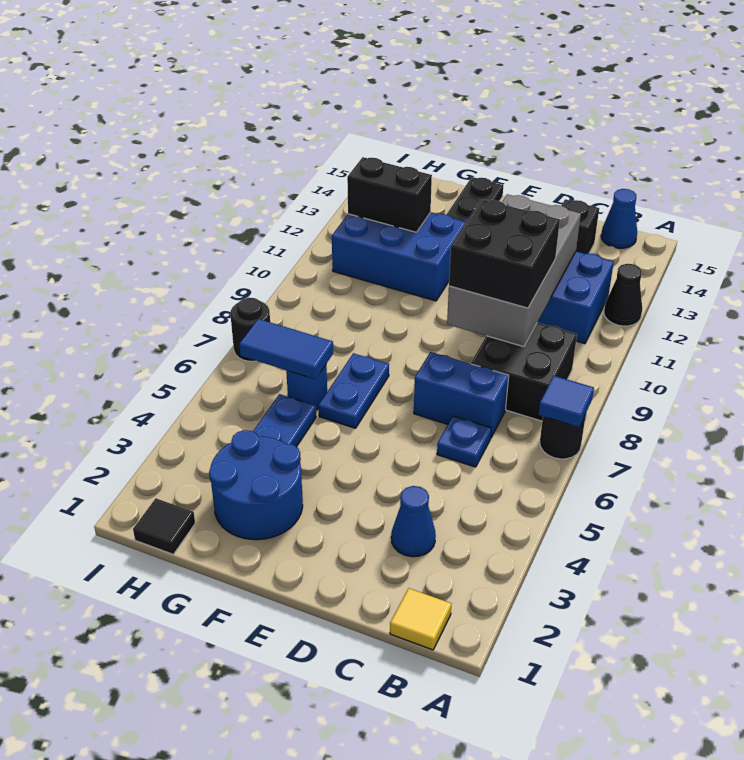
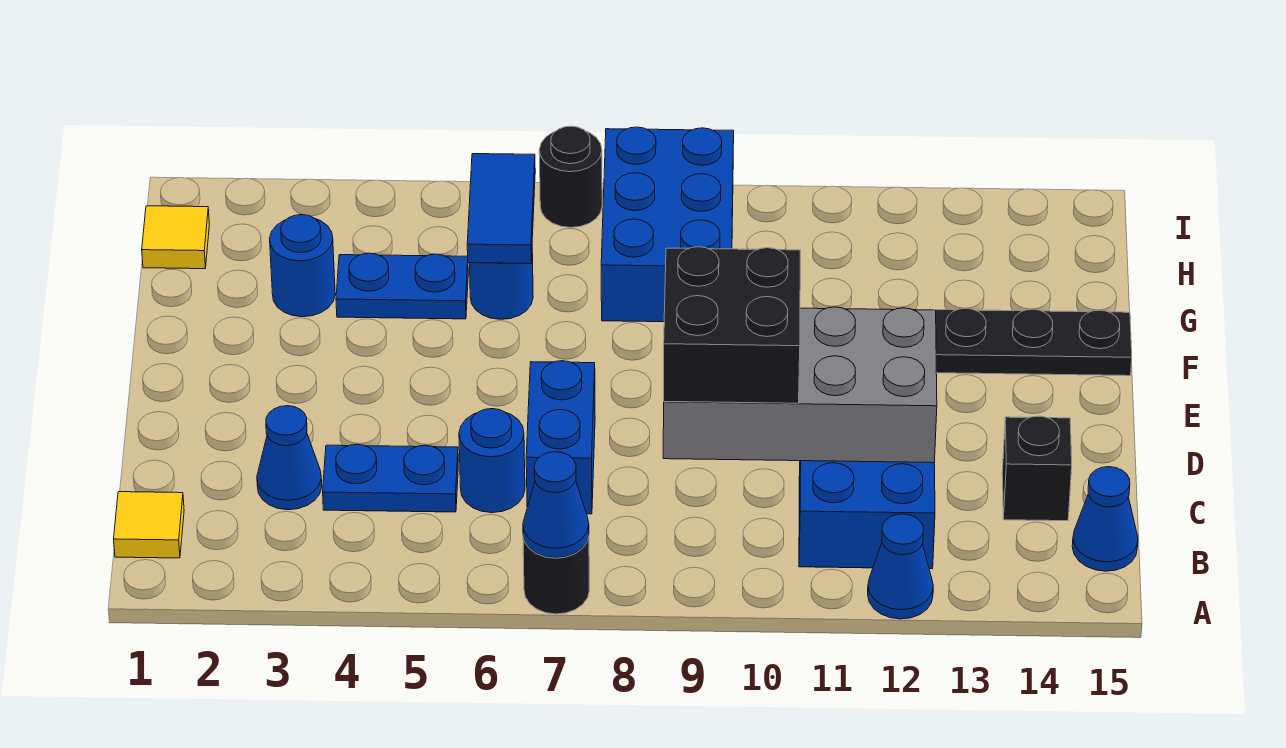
blue tile A7 level 2 -> blue cone A7 level 2
black cone A12 level 1 -> blue cone A12 level 1
black brick B8:C9 level 1 -> none
blue plate C6 level 1 -> blue round brick C6 level 1
blue round brick F2:G3 level 1 -> blue round brick G3 level 1
blue plate F6:F7 level 1 -> blue plate C4:C5 level 1
blue brick F11:H12 level 1 -> blue brick G8:I9 level 1
black brick G12:H12 level 2 -> none
black tile H1 level 1 -> yellow tile H1 level 1

